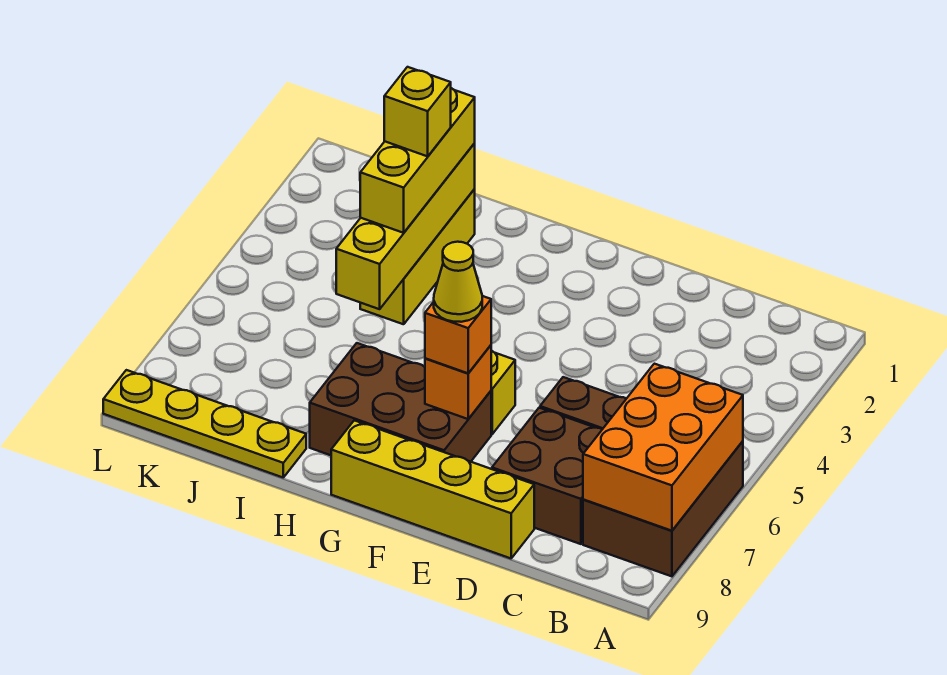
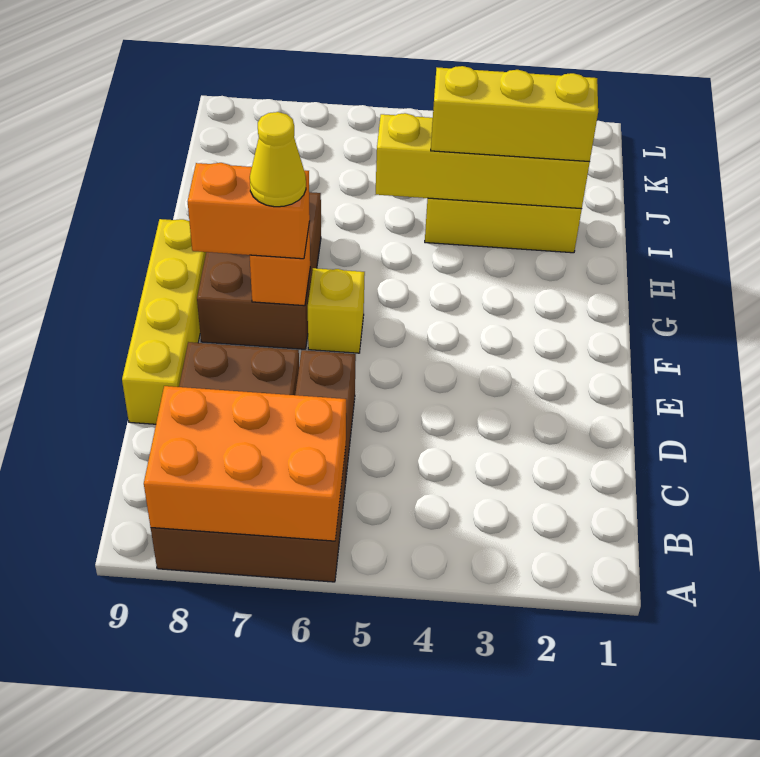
orange brick F7 level 3 -> orange brick F7:F8 level 3
yellow brick I3 level 4 -> none
yellow plate I9:L9 level 1 -> none

